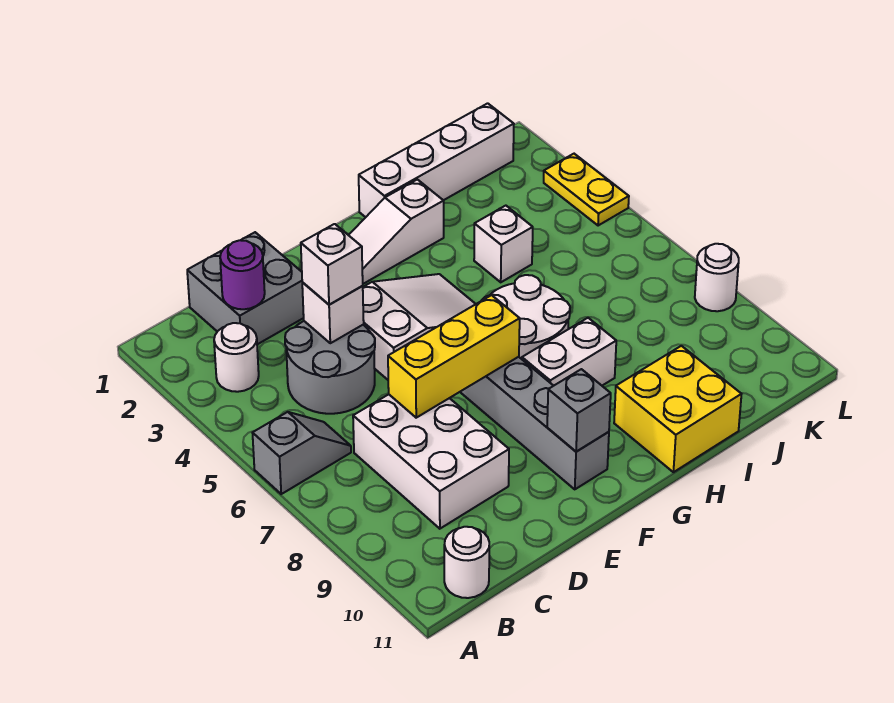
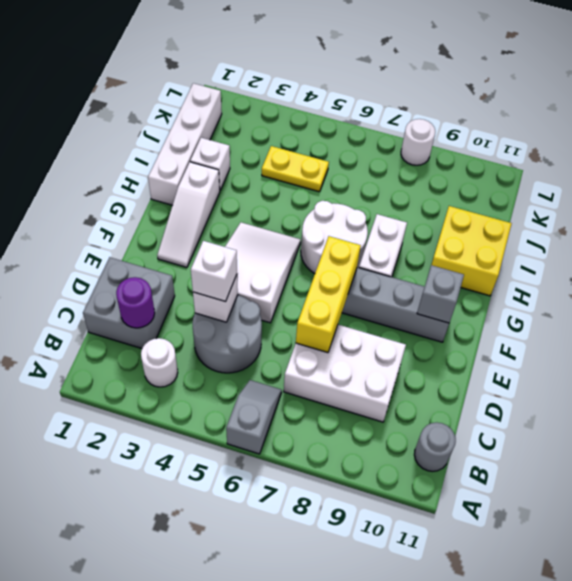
white round brick B11 level 1 -> grey round brick B11 level 1
white brick I4 level 1 -> white brick I2 level 1
yellow plate L3:L4 level 1 -> yellow plate J4:J5 level 1

